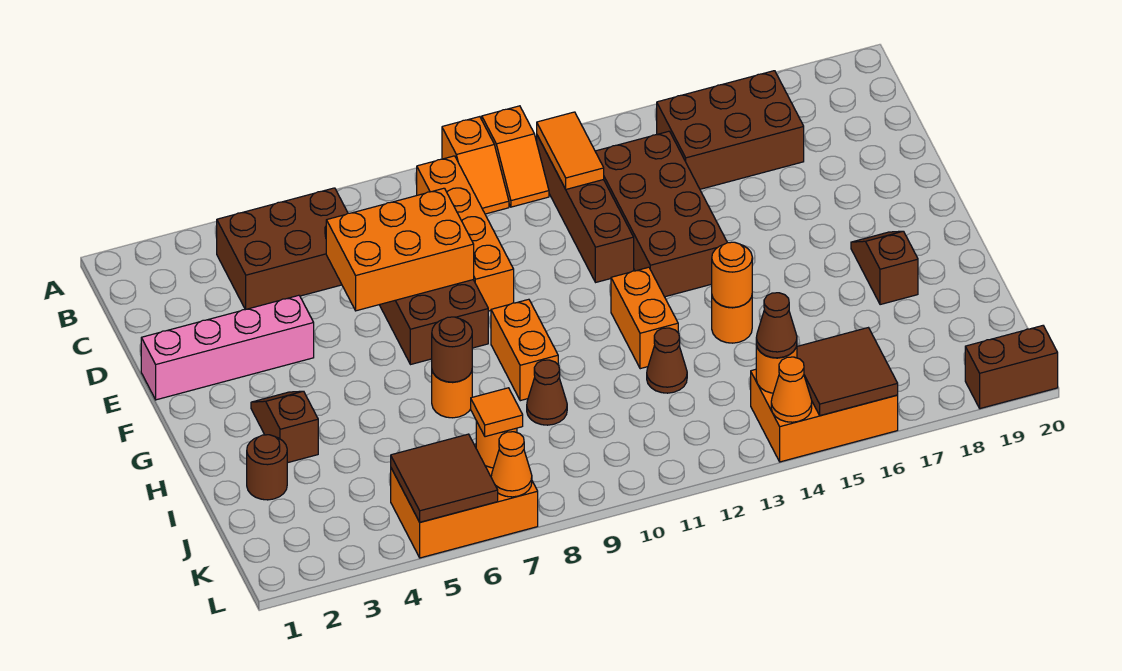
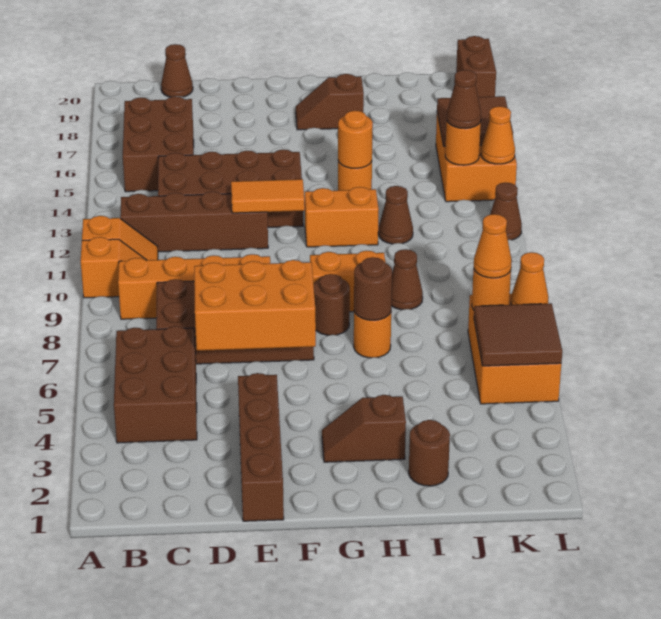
orange tile B12:C12 level 2 -> orange tile E12:F12 level 2
none -> brown cone C20 level 1
orange brick D6:E8 level 2 -> orange brick D6:F7 level 2
pink brick E1:E4 level 1 -> brown brick E1:E4 level 1
none -> brown round brick G8 level 1
orange tile K7 level 3 -> orange cone K7 level 3
none -> brown cone L12 level 1

